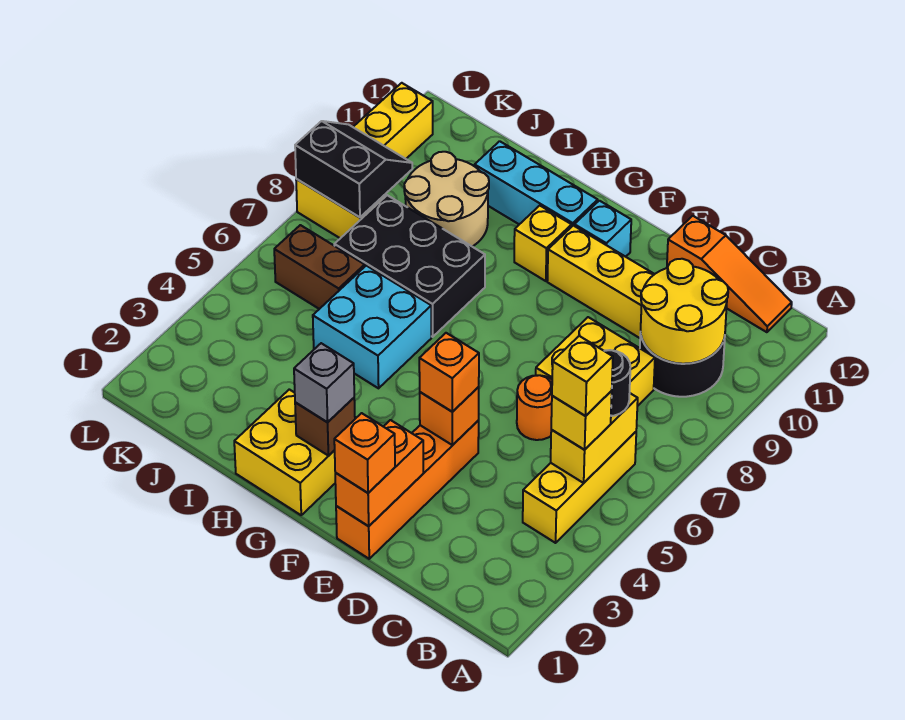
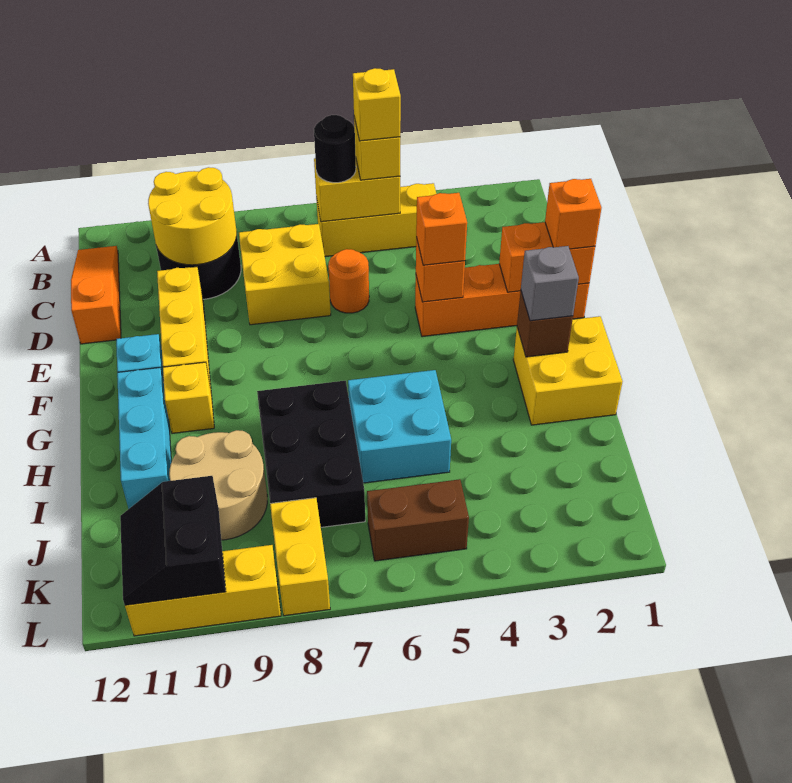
brown brick J6:K6 level 1 -> brown brick K5:K6 level 1
black slope K8:L9 level 2 top 8 -> black slope K10:L11 level 2 top 10

